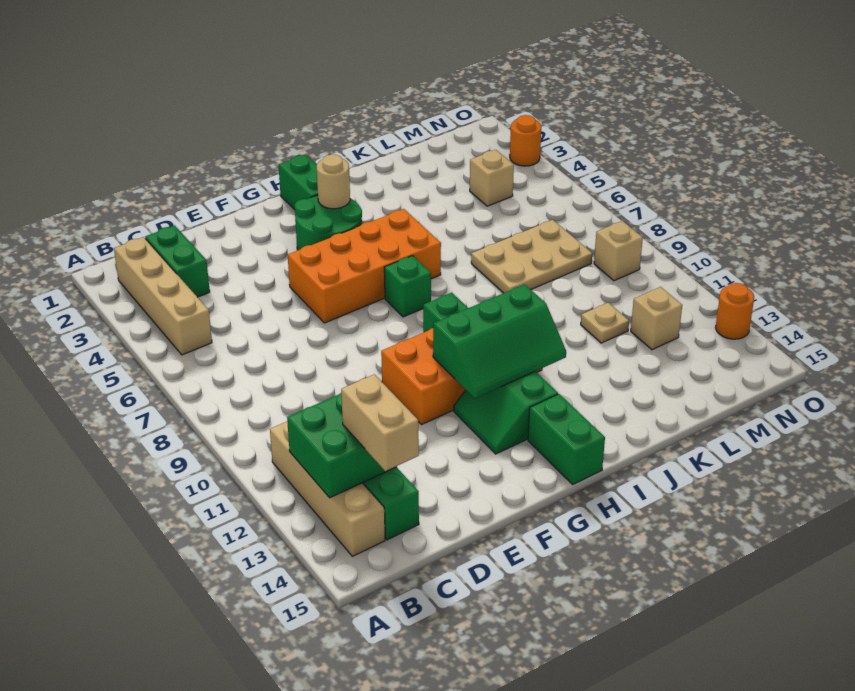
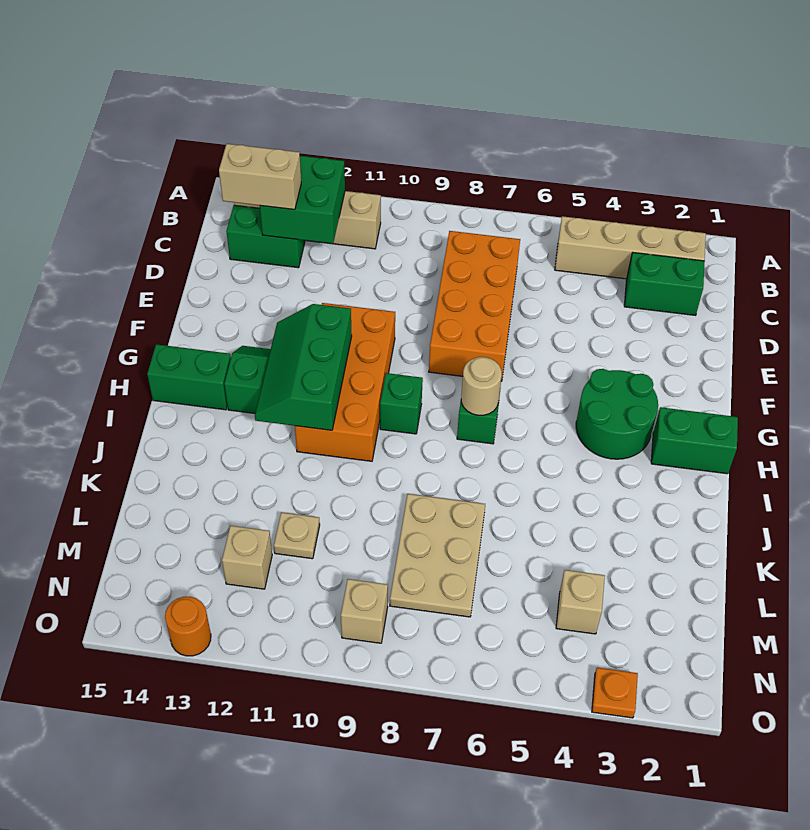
orange brick F5:I6 level 1 -> orange brick C7:F8 level 1
tan round brick H3 level 2 -> tan round brick H7 level 2
orange round brick O3 level 1 -> orange plate O3 level 1

